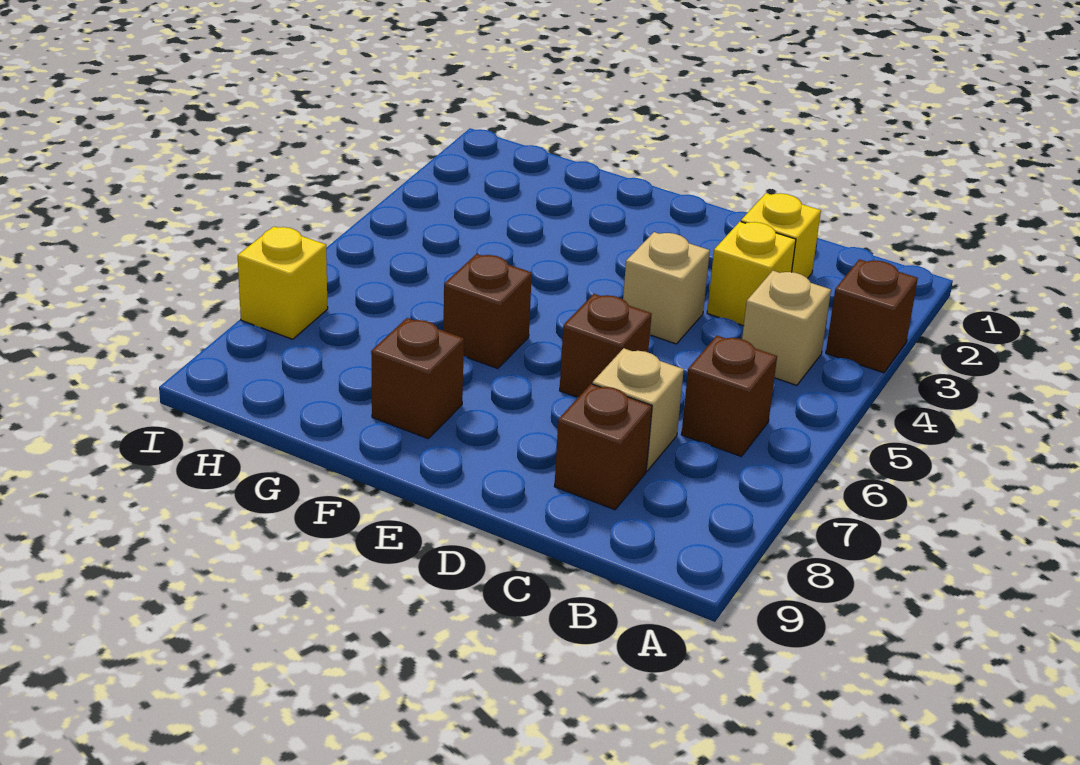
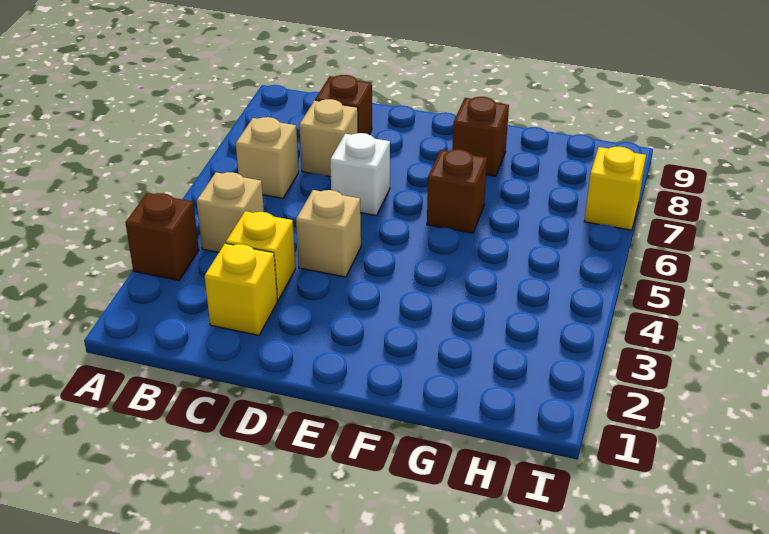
brown brick B6 level 1 -> tan brick B6 level 1
brown brick D6 level 1 -> white brick D6 level 1

